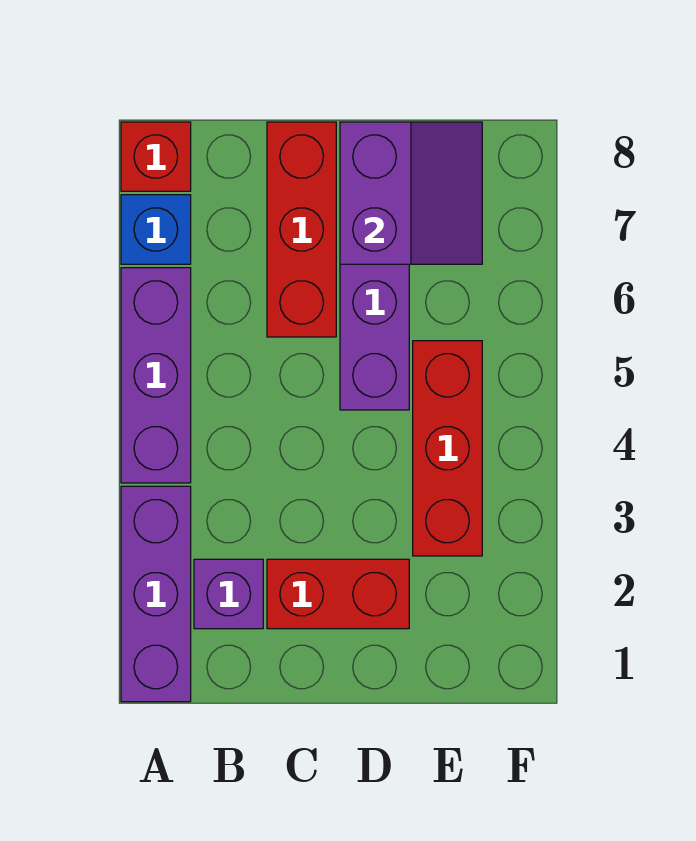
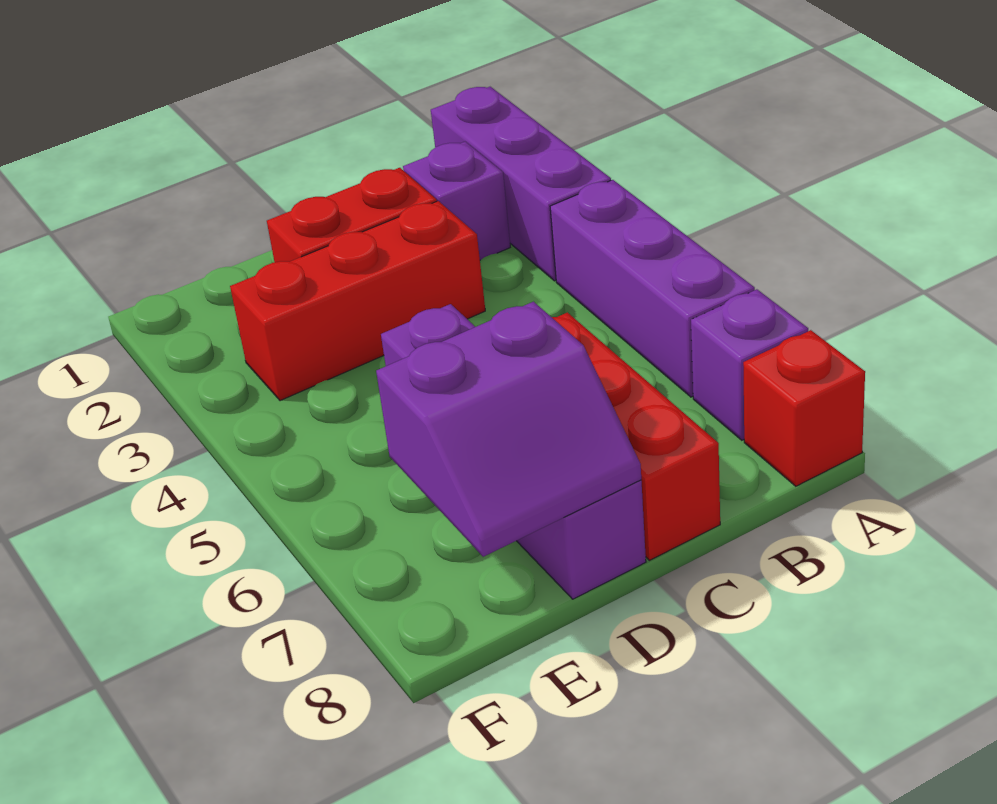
blue brick A7 level 1 -> purple brick A7 level 1
purple slope D7:E8 level 2 top D -> purple slope D7:E8 level 2 top 7
red brick E3:E5 level 1 -> red brick C3:E3 level 1

